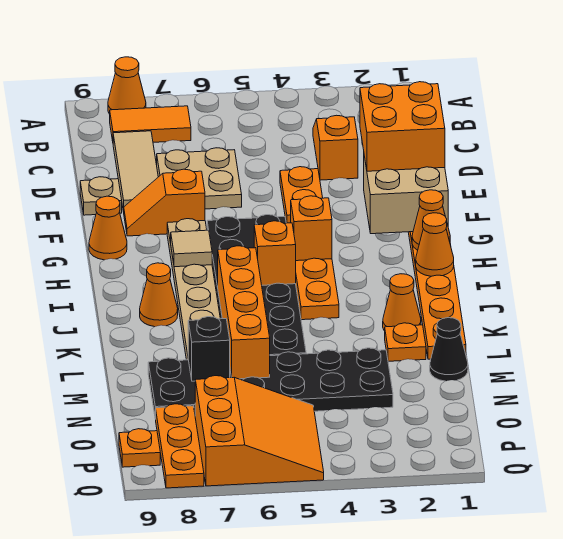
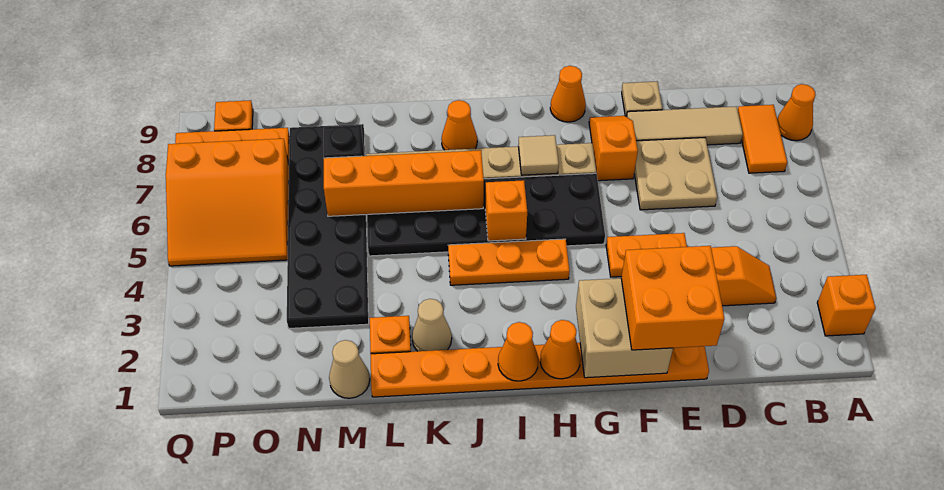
orange brick H4 level 2 -> orange brick A2 level 1
orange cone K2 level 1 -> tan cone K2 level 1
black cone M1 level 1 -> tan cone M1 level 1

